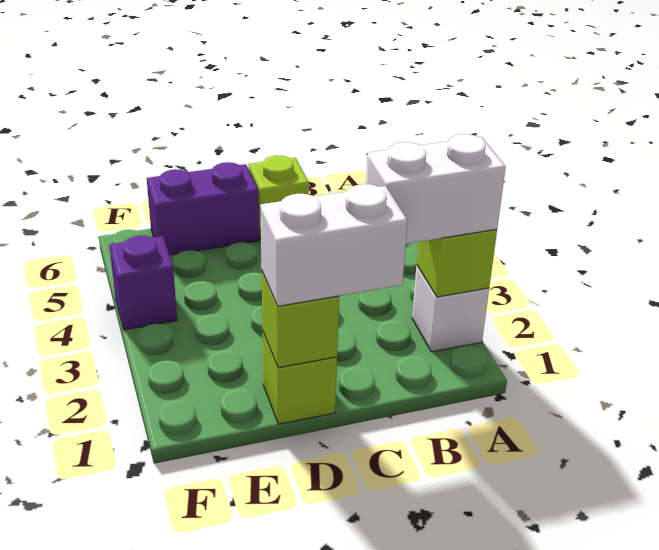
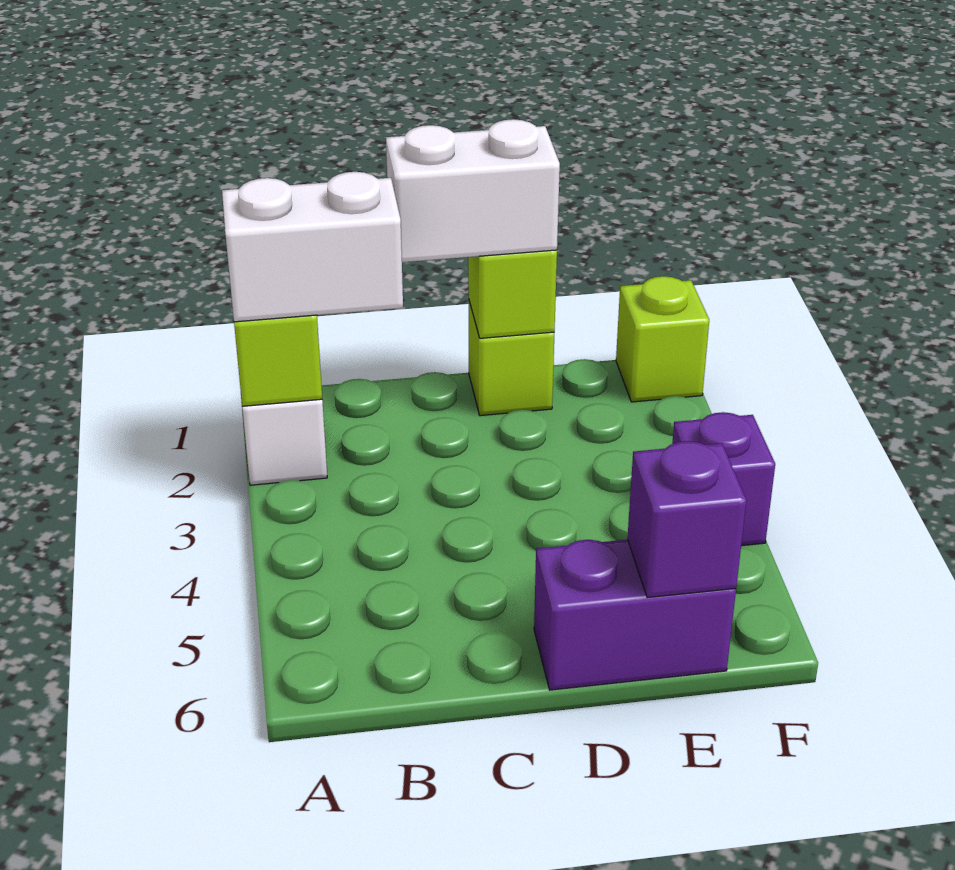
lime brick C6 level 1 -> lime brick F1 level 1
none -> purple brick E6 level 2

